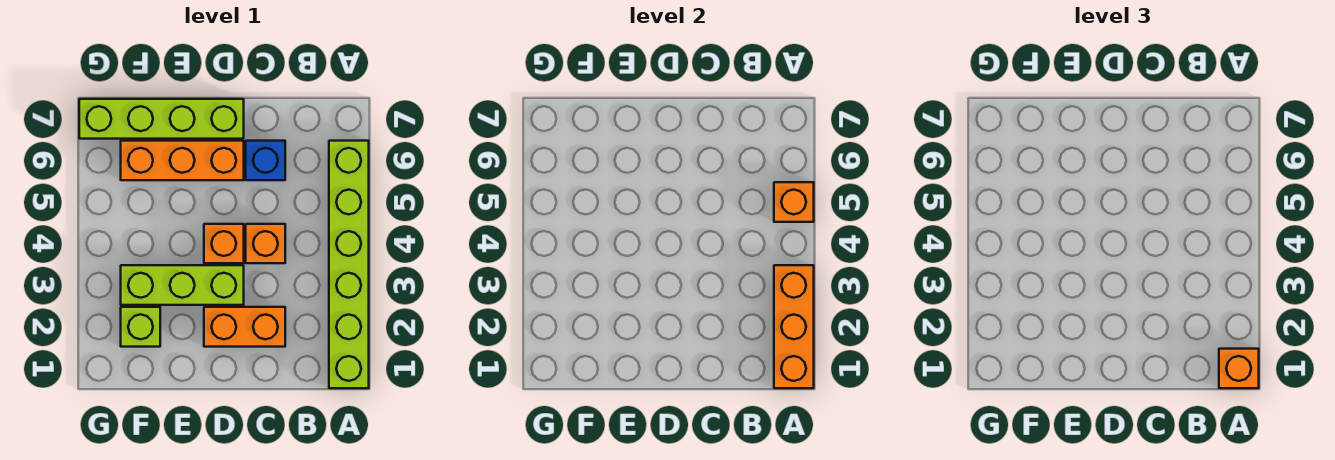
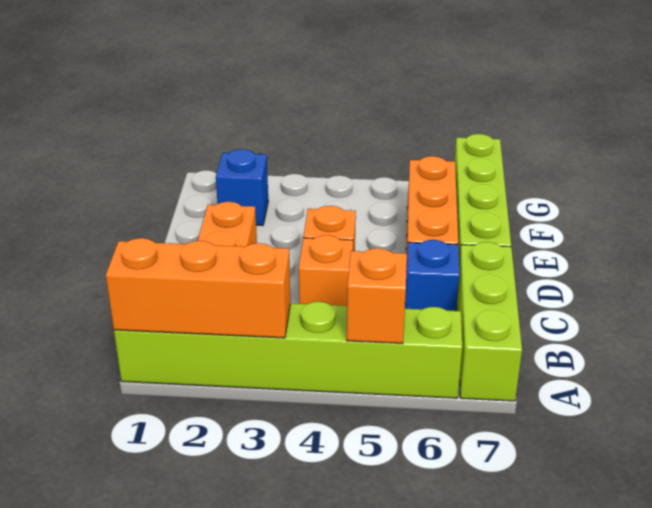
orange brick A1 level 3 -> none
lime brick D3:F3 level 1 -> lime brick A7:C7 level 1
lime brick F2 level 1 -> blue brick F2 level 1

